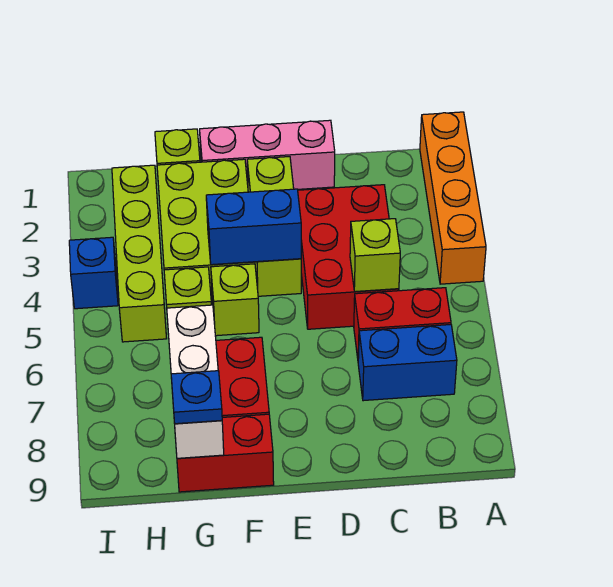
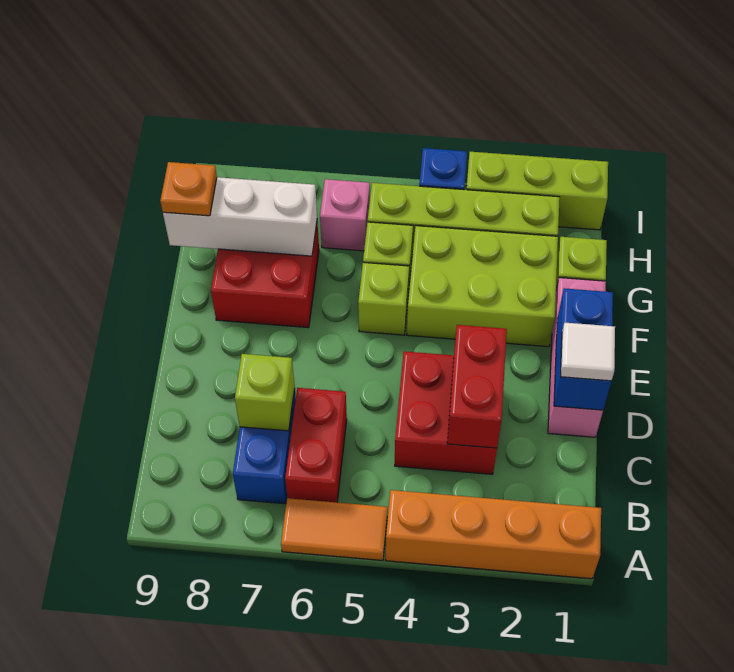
none -> orange tile A5:A6 level 1
red brick C3:D5 level 1 -> red brick C3:D4 level 1
lime brick C5 level 2 -> lime brick C7 level 2
none -> white tile D1 level 3
lime brick E2:E4 level 1 -> lime brick I1:I3 level 1
blue brick E4:F4 level 2 -> blue brick D1:E1 level 2
red brick F9:G9 level 1 -> red brick C3:D3 level 2
blue plate G9 level 3 -> orange plate G9 level 3
none -> pink brick H6 level 1

